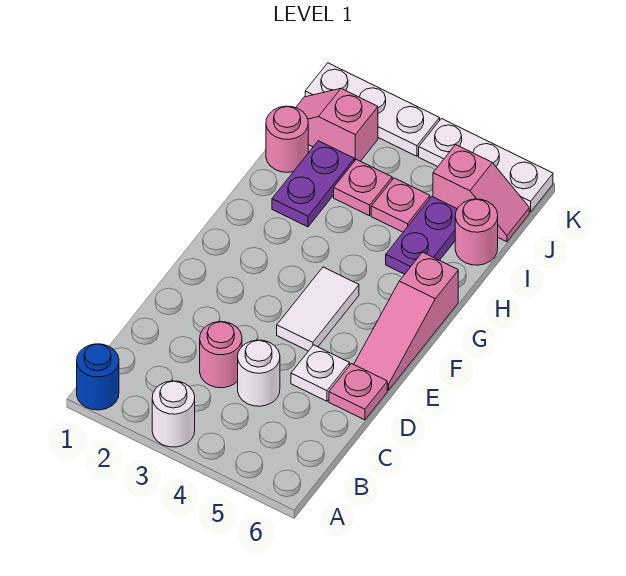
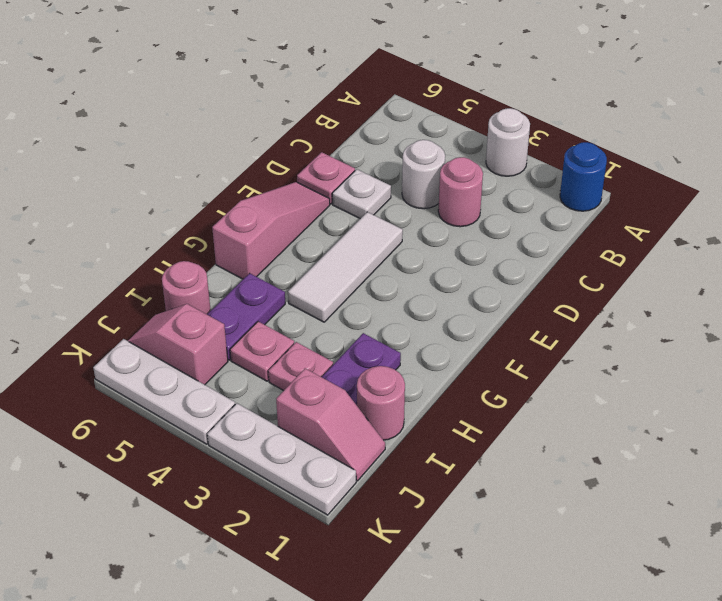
white tile E4:F4 level 1 -> white tile E4:G4 level 1

